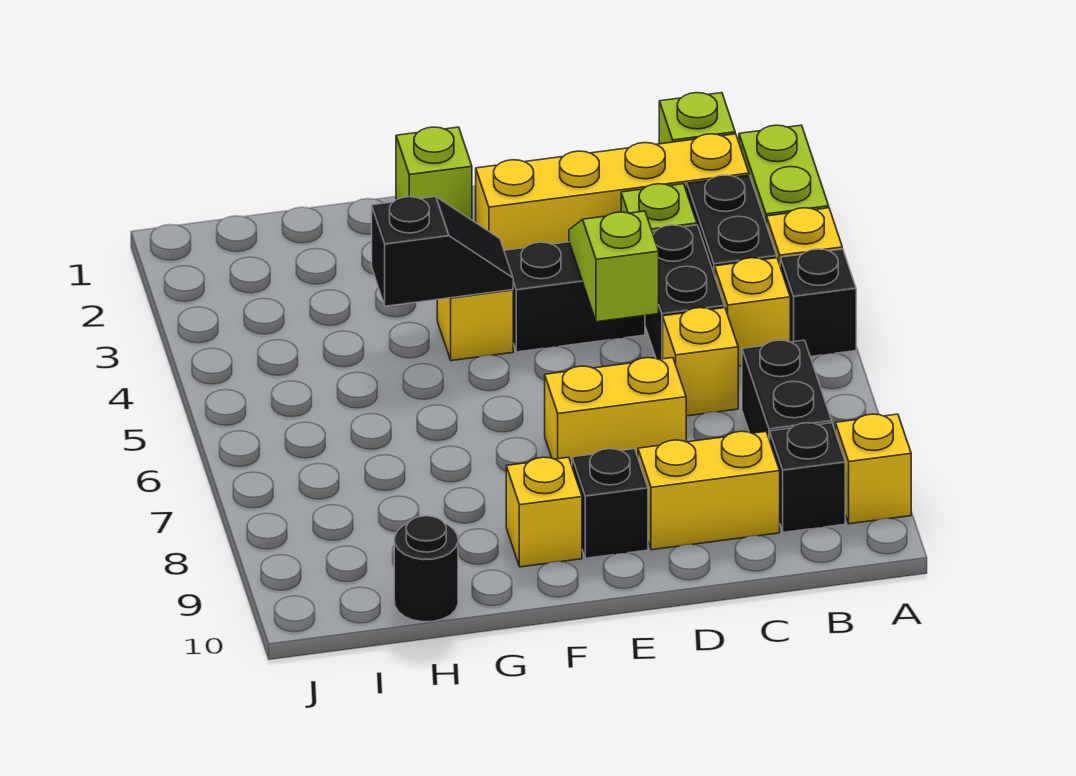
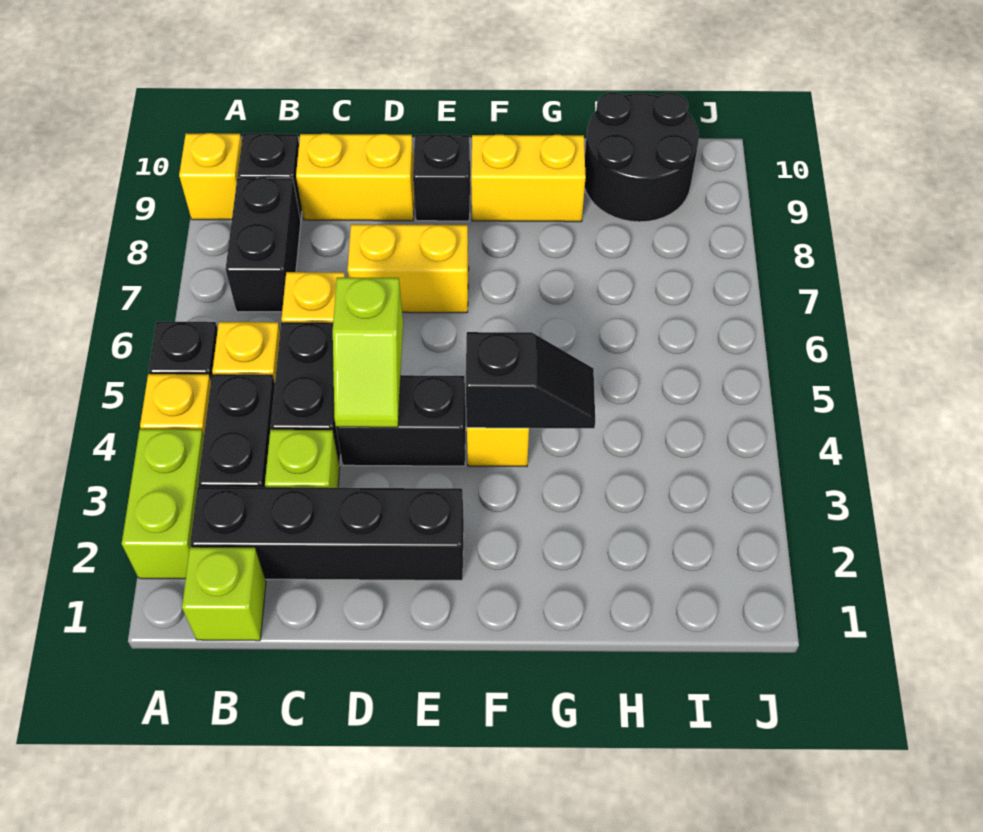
yellow brick B2:E2 level 1 -> black brick B2:E2 level 1
lime brick F1 level 1 -> none
black slope F4:G4 level 2 top G -> black slope F4:G4 level 2 top F
yellow brick F9 level 1 -> yellow brick F9:G9 level 1
black round brick H10 level 1 -> black round brick H9:I10 level 1

